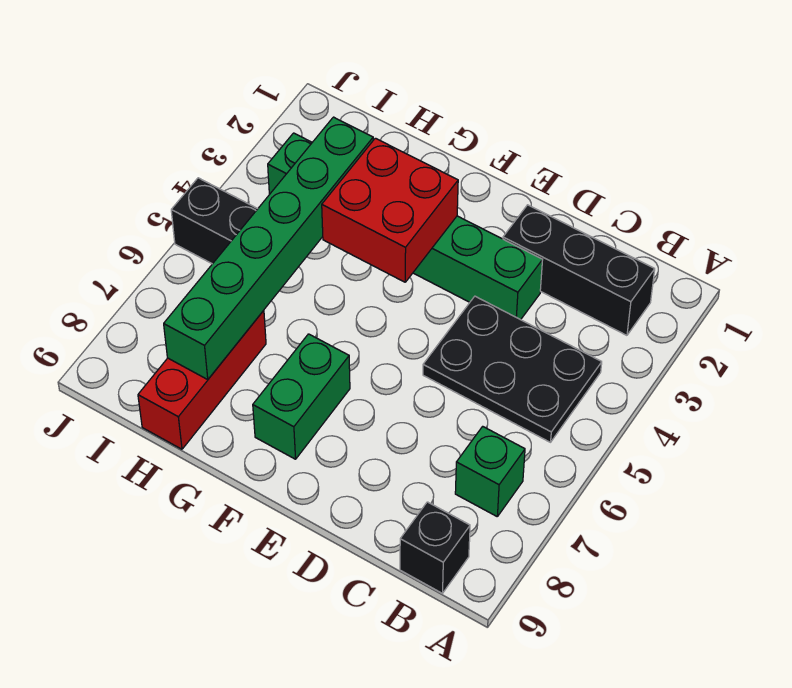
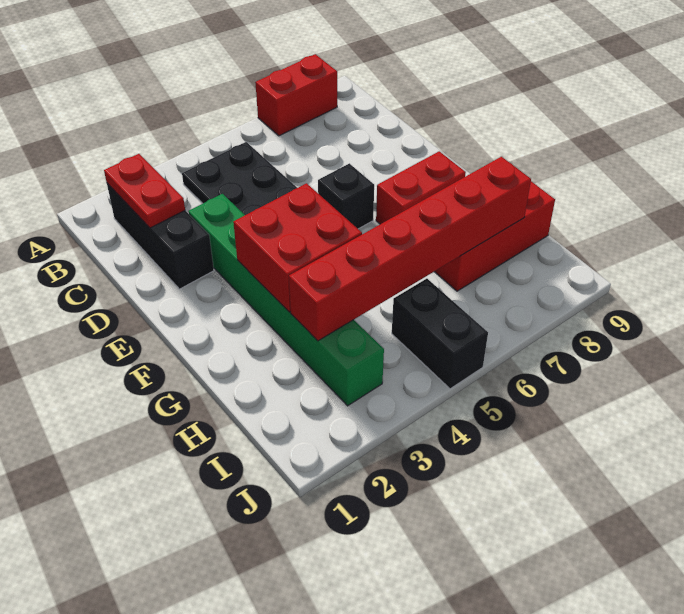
none -> red brick A7:A8 level 1
none -> red plate B2:C2 level 2
green brick B7 level 1 -> none
black brick B9 level 1 -> black brick E6 level 1
green brick F7:F8 level 1 -> red brick F7:F8 level 1
green brick H3:H8 level 2 -> red brick H3:H8 level 2

